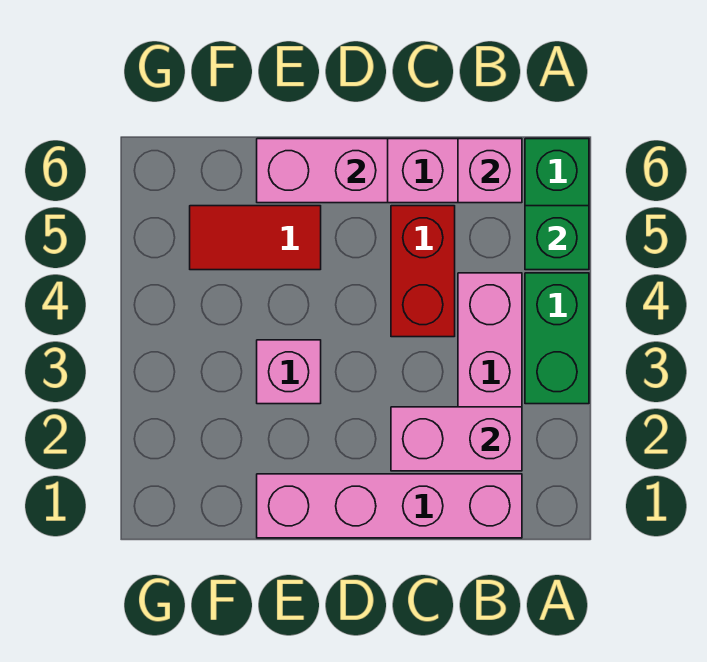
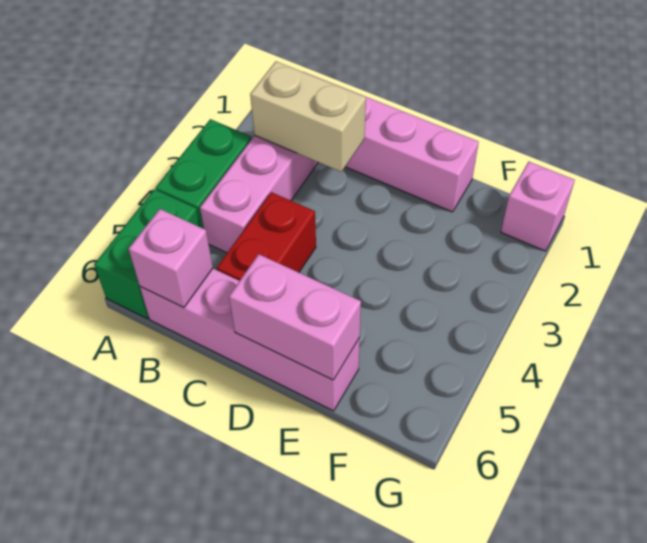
green brick A5 level 2 -> none
pink brick B2:C2 level 2 -> tan brick B2:C2 level 2
pink brick E3 level 1 -> pink brick G1 level 1
red tile E5:F5 level 1 -> none

